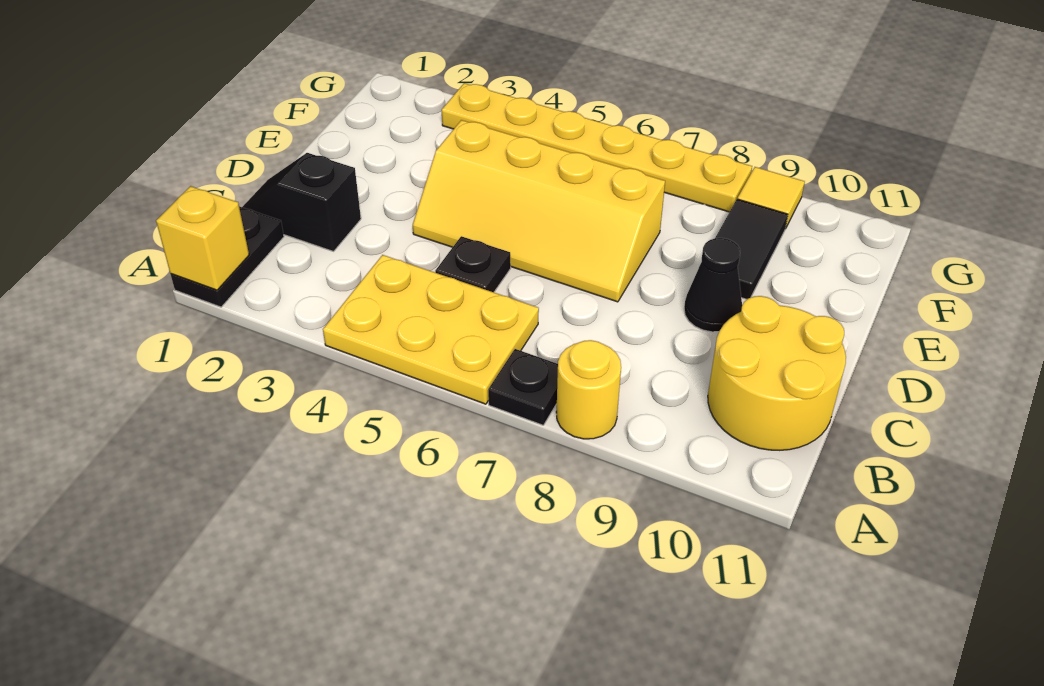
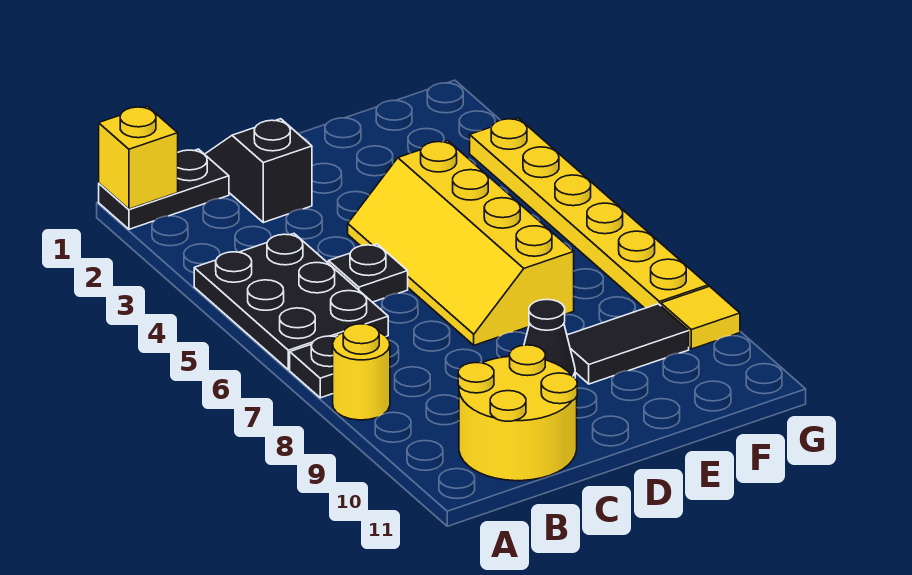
yellow plate A4:B6 level 1 -> black plate A4:B6 level 1

